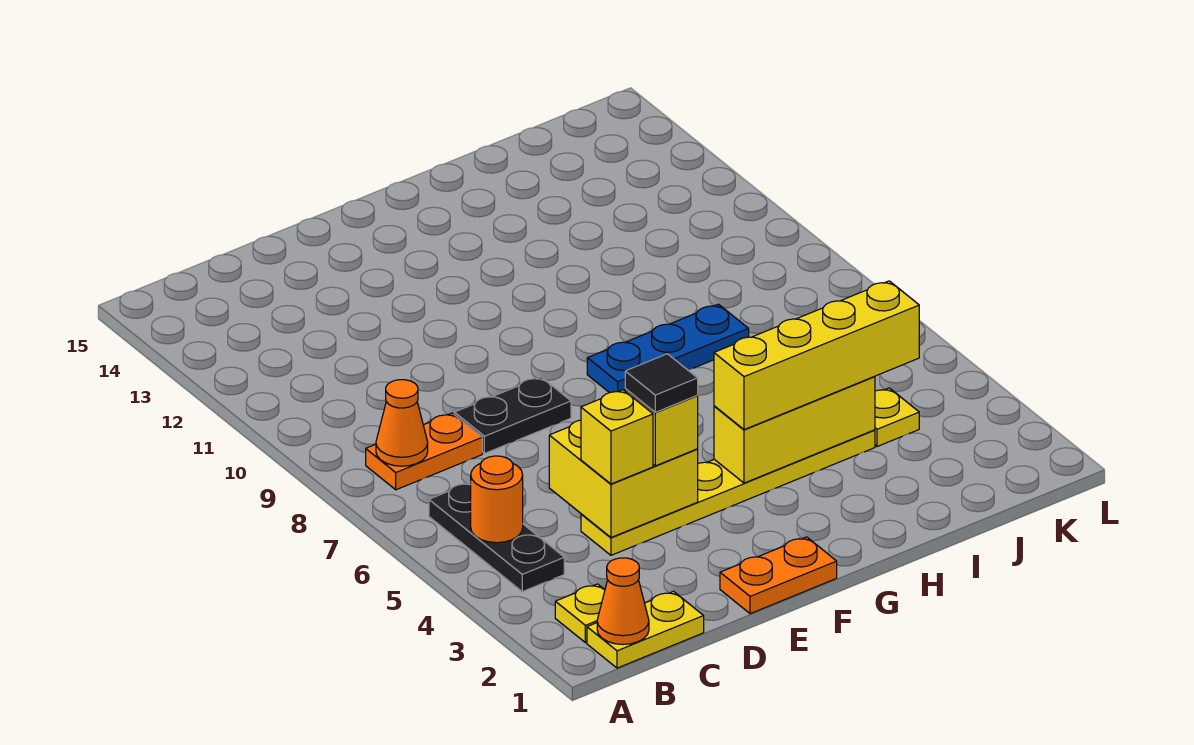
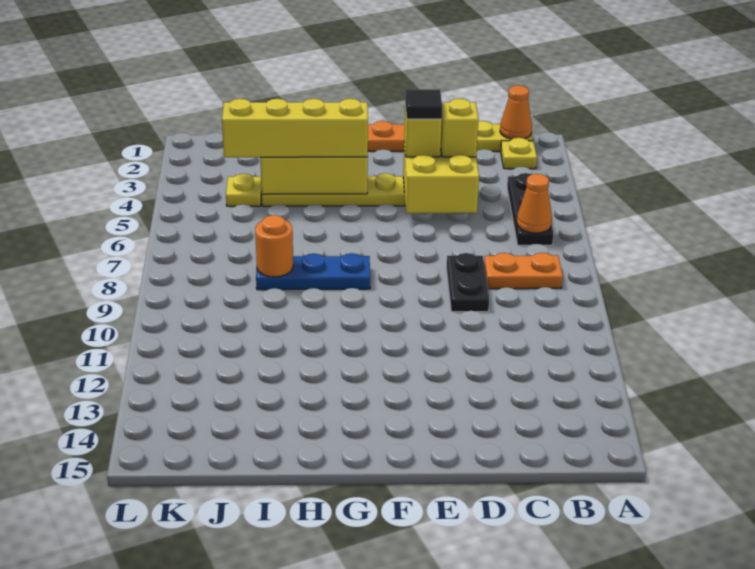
orange round brick B5 level 2 -> orange round brick I8 level 2
orange cone B8 level 2 -> orange cone B6 level 2
black plate D8:E8 level 1 -> black plate D8:D9 level 1

